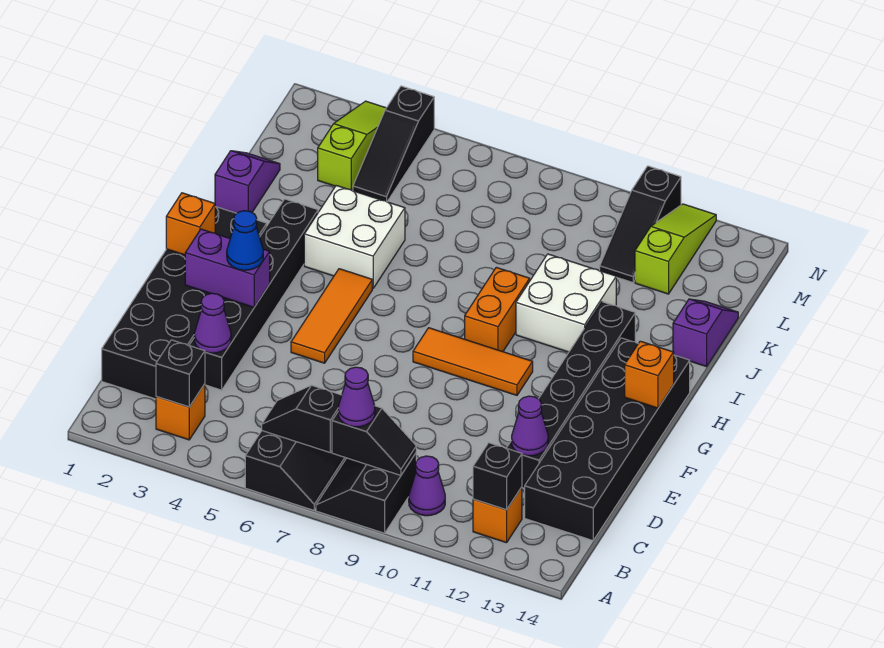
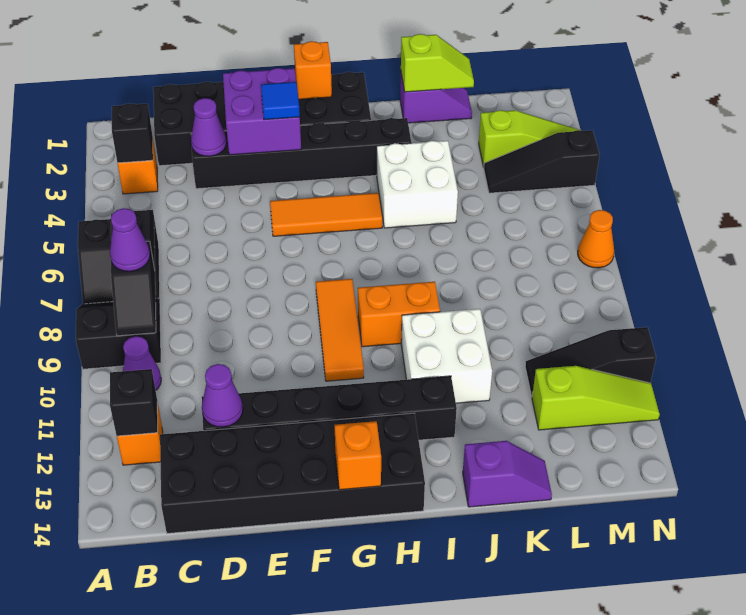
purple brick F2:F3 level 2 -> purple brick E2:F3 level 2
blue cone F3 level 3 -> blue tile F3 level 3
none -> lime slope J1:K1 level 2 top J
none -> orange cone N7 level 1

